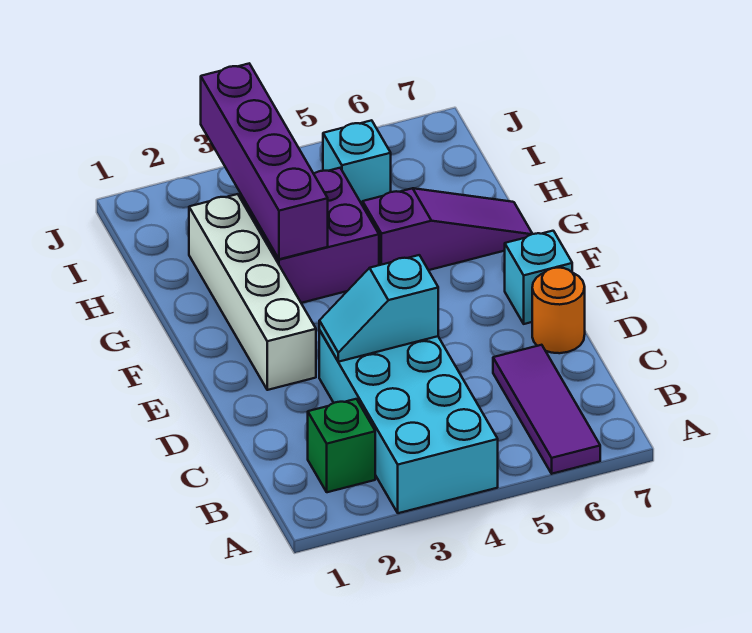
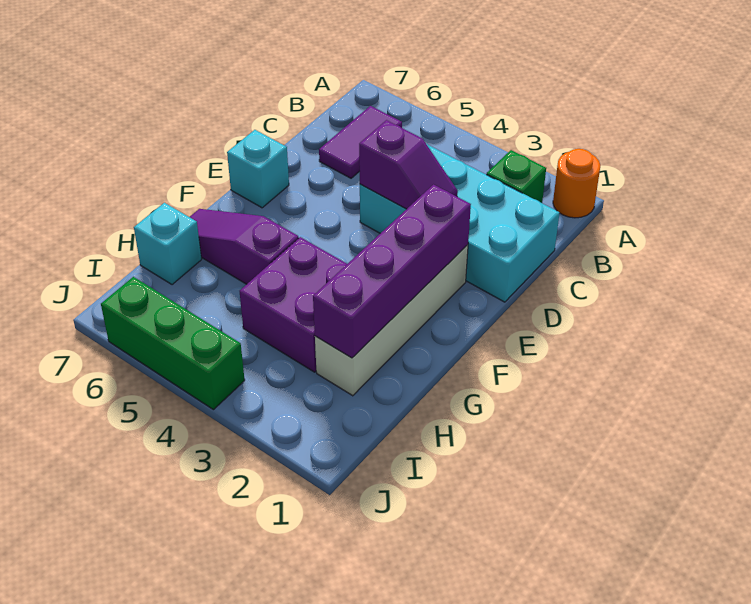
cyan brick A3:D4 level 1 -> cyan brick C1:D4 level 1
purple tile A6:C6 level 1 -> purple tile B6:C6 level 1
cyan slope D3:D4 level 2 top 4 -> purple slope D3:D4 level 2 top 4
orange round brick D7 level 1 -> orange round brick A1 level 1
purple brick G3:J3 level 2 -> purple brick E2:H2 level 2
cyan brick I5 level 1 -> cyan brick H7 level 1
none -> green brick J4:J6 level 1

